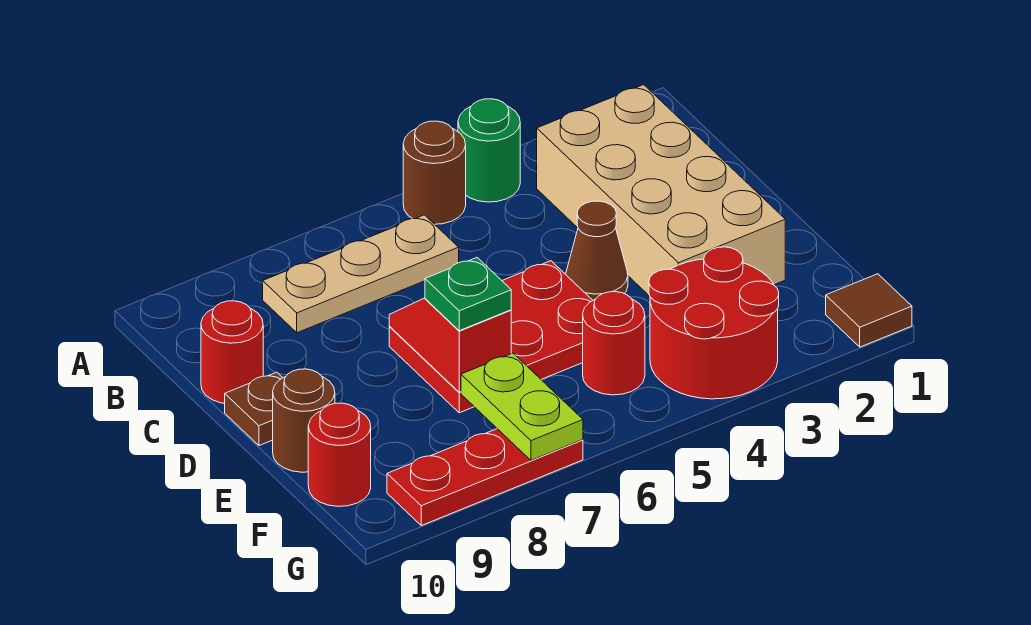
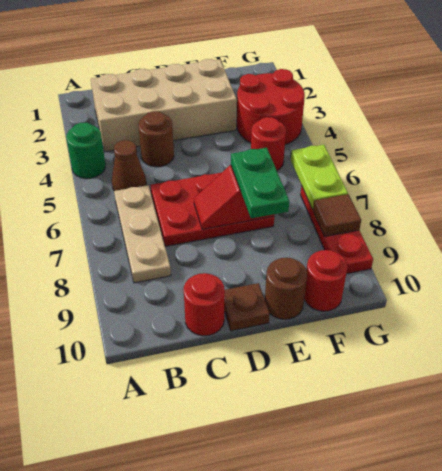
brown round brick A5 level 1 -> brown round brick C4 level 1
brown cone D4 level 1 -> brown cone B5 level 1
red plate D5:E7 level 1 -> red plate C6:E7 level 1
green plate E7 level 3 -> green plate E7:E8 level 3
lime plate F7:G7 level 2 -> lime plate G6:G7 level 2
brown tile G1 level 1 -> brown tile G8 level 2

